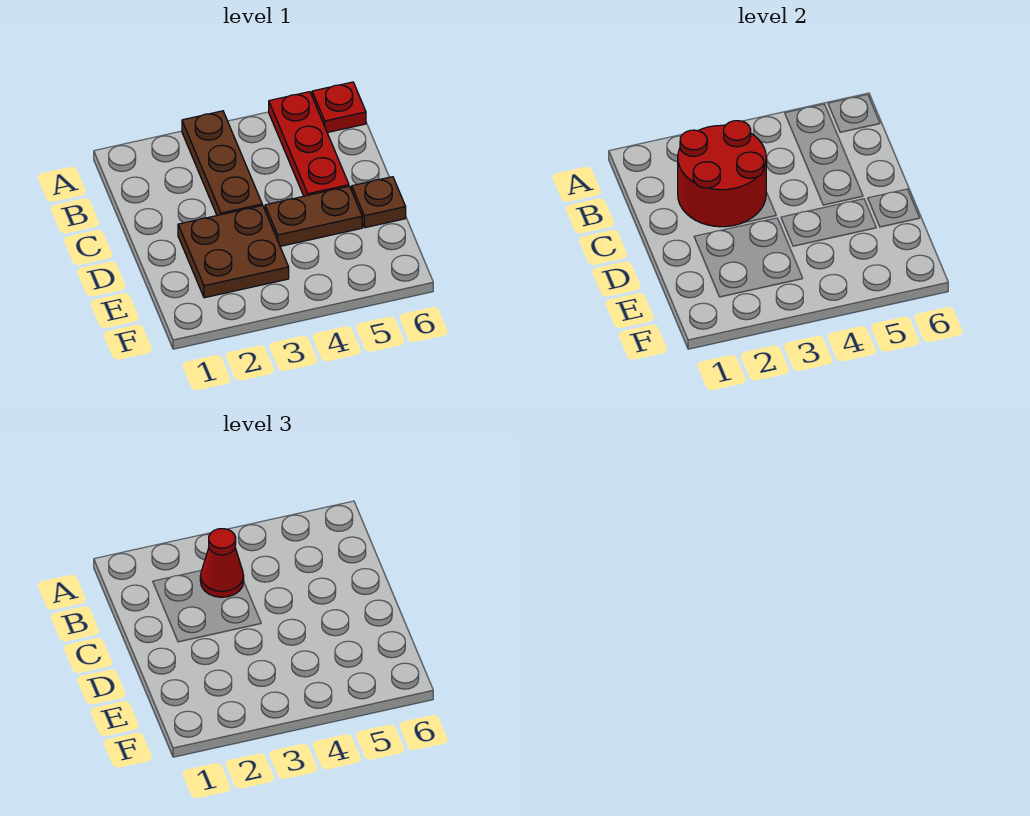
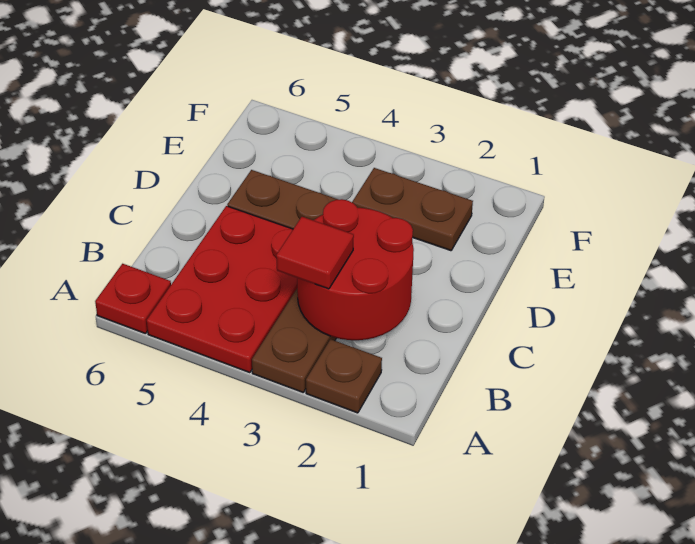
red plate A5:C5 level 1 -> red plate A4:C5 level 1
red cone B3 level 3 -> red tile B3 level 3
brown plate D2:E3 level 1 -> brown plate E2:E3 level 1
brown plate D6 level 1 -> brown plate A2 level 1

